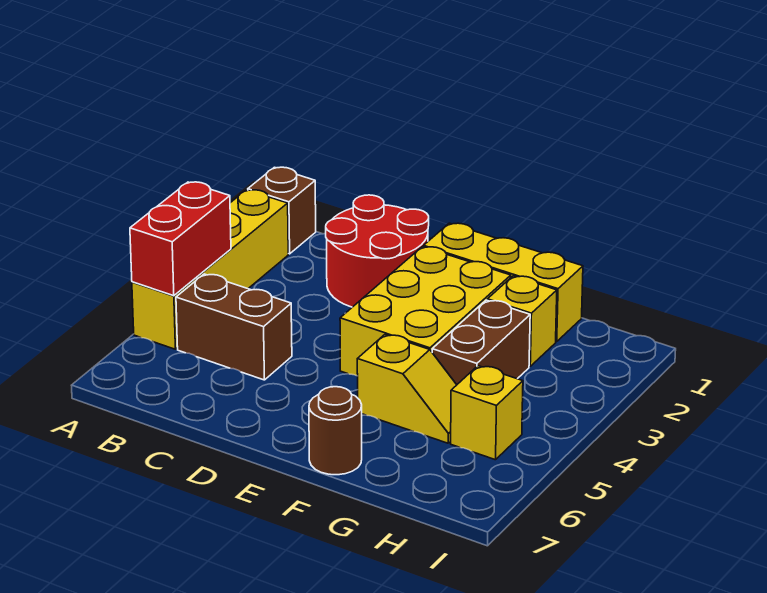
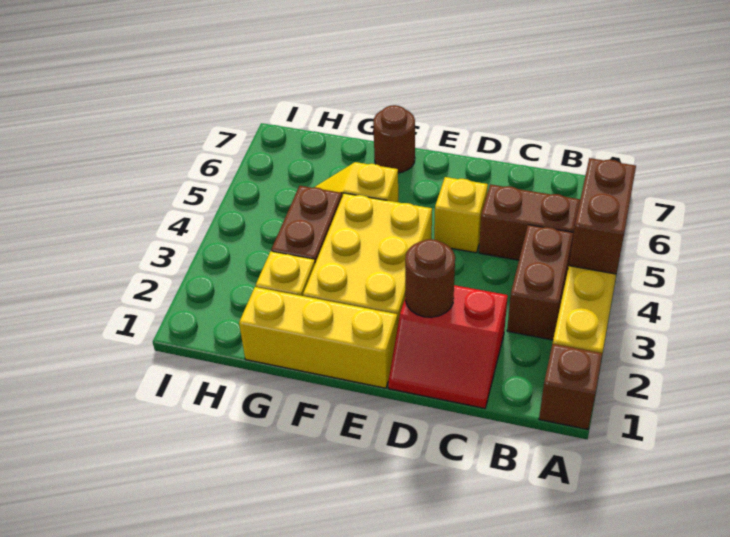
red brick A4:A5 level 2 -> brown brick A4:A5 level 2
none -> brown brick B3:B4 level 1
red round brick C1:D2 level 1 -> red slope C1:D2 level 1 top 2
none -> brown round brick D2 level 2
yellow brick H5 level 1 -> yellow brick D5 level 1

